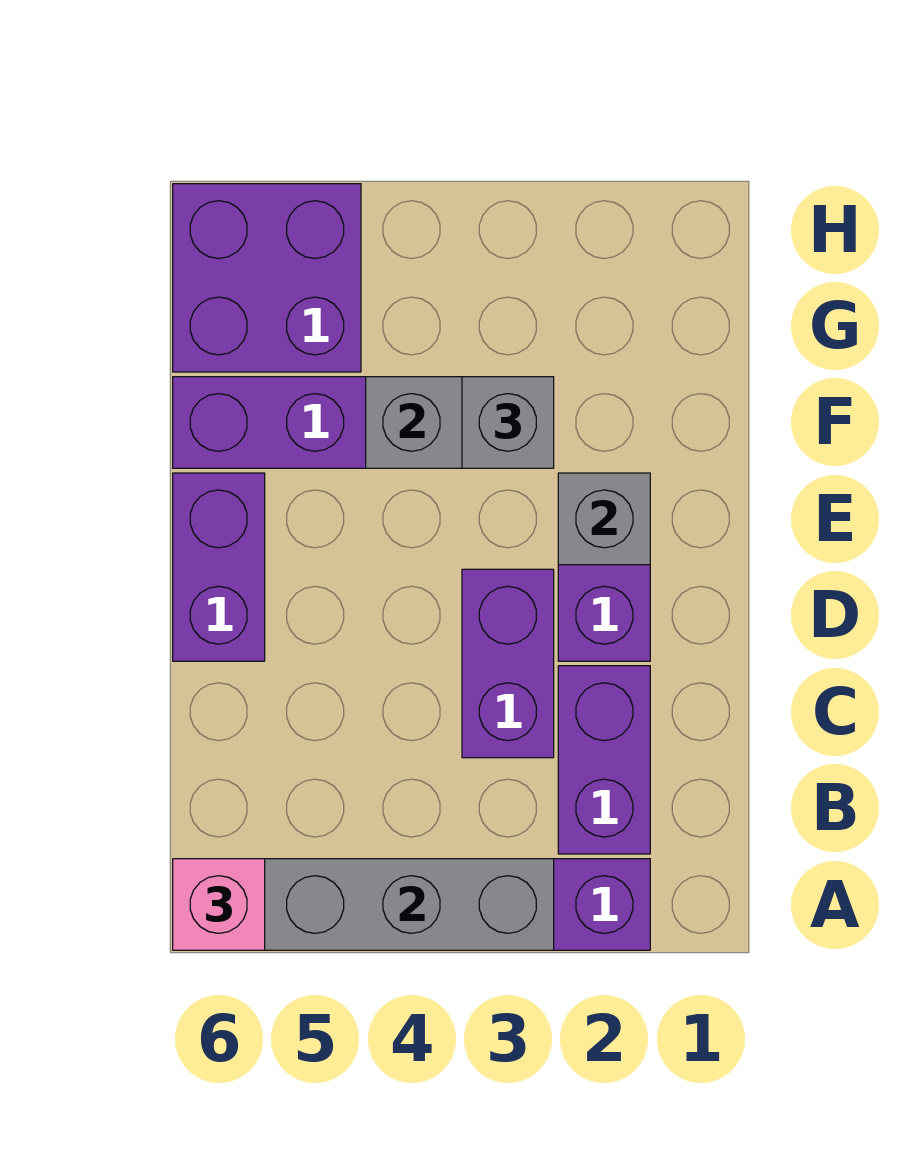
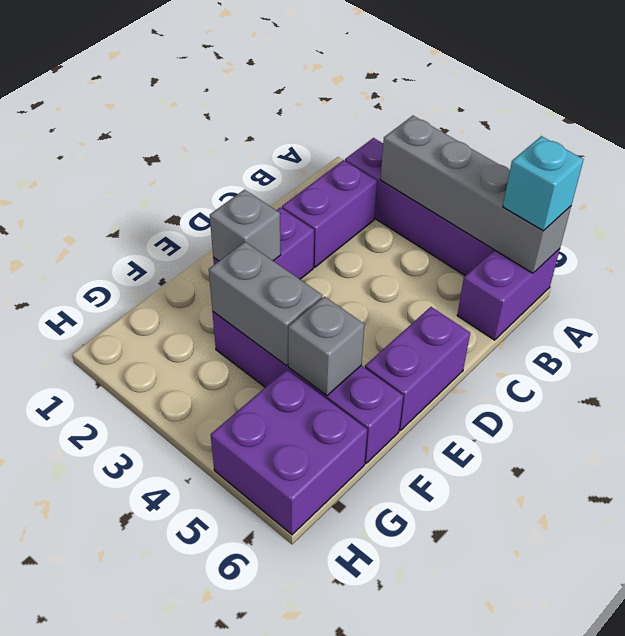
pink brick A6 level 3 -> cyan brick A6 level 3
purple brick C3:D3 level 1 -> purple brick A6:B6 level 1
grey brick F3 level 3 -> grey brick F5 level 2

